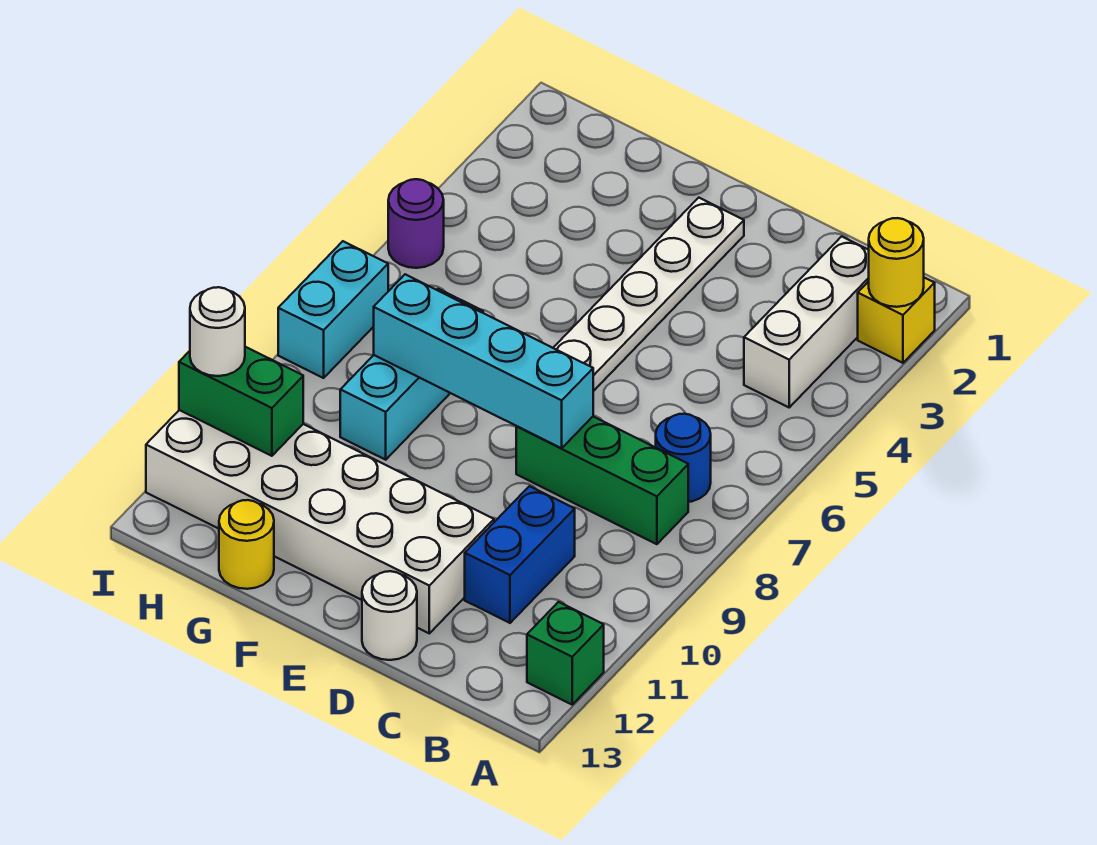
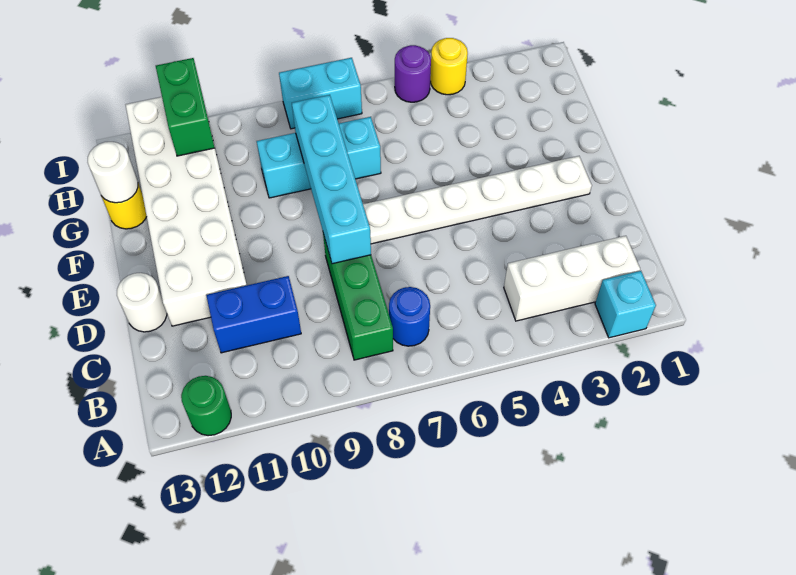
yellow brick A2 level 1 -> cyan brick A2 level 1
yellow round brick A2 level 2 -> yellow round brick I4 level 1
green brick A12 level 1 -> green round brick A12 level 1
white round brick I11 level 3 -> white round brick G13 level 2

